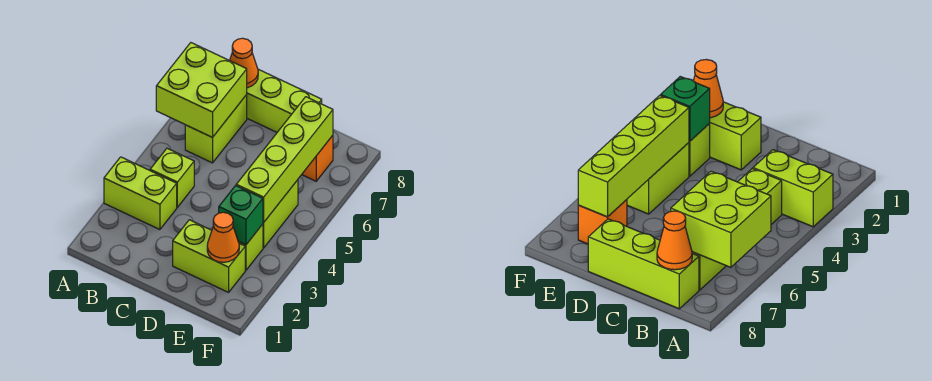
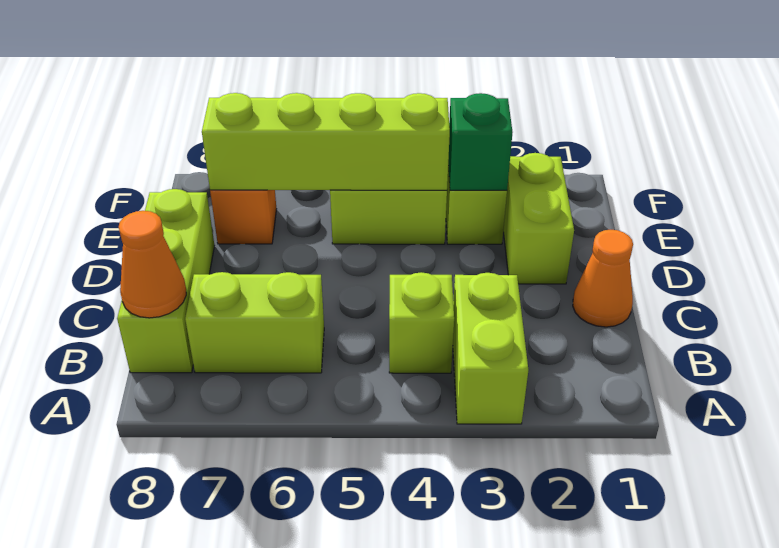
lime brick A6:B7 level 2 -> none
orange cone E2 level 2 -> orange cone C1 level 1

